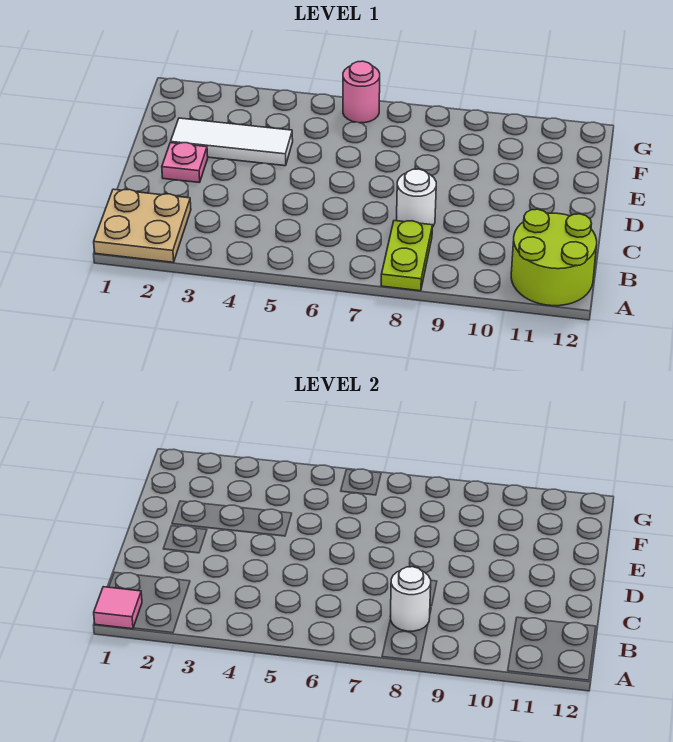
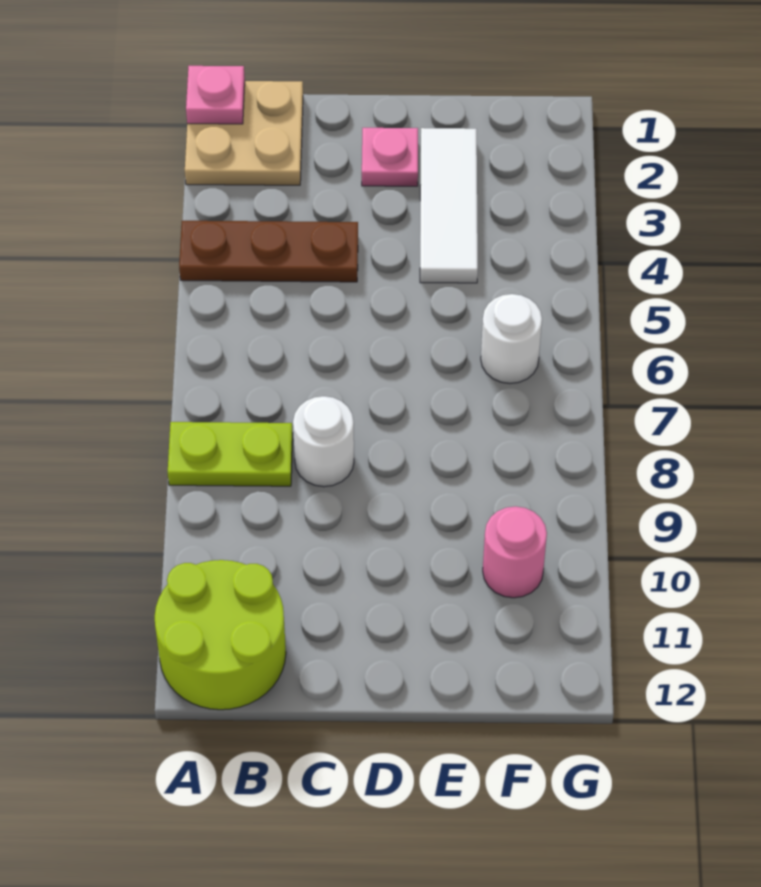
pink tile A1 level 2 -> pink plate A1 level 2
none -> brown plate A4:C4 level 1
white round brick B8 level 2 -> white round brick F6 level 1
pink round brick G6 level 1 -> pink round brick F10 level 1

